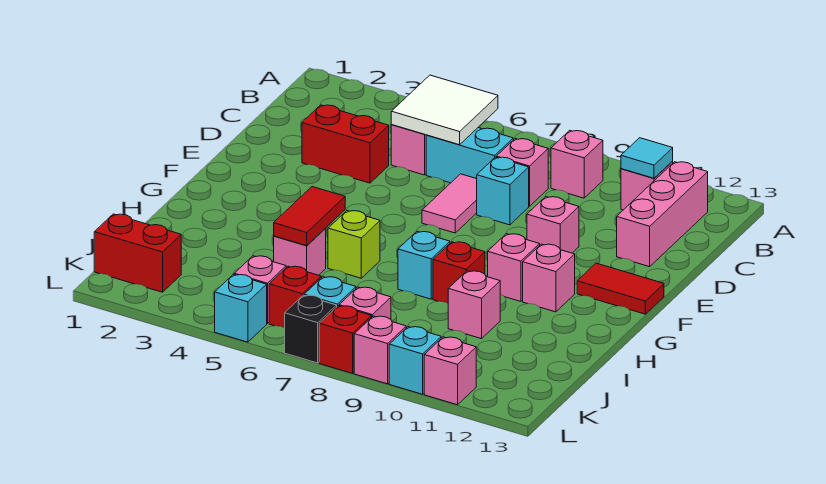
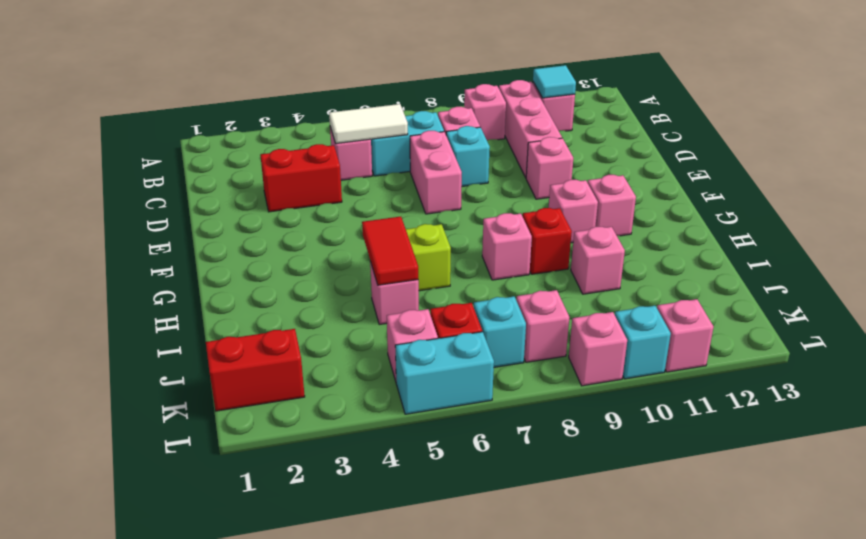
white tile B5:C6 level 2 -> white tile C5:C6 level 2
pink brick B12:D12 level 1 -> pink brick B10:D10 level 1
pink tile D7:E7 level 1 -> pink brick D7:E7 level 1
red tile F12:F13 level 1 -> none
cyan brick H8 level 1 -> pink brick H8 level 1
cyan brick L5 level 1 -> cyan brick L5:L6 level 1
black brick L7 level 1 -> none
red brick L8 level 1 -> none

